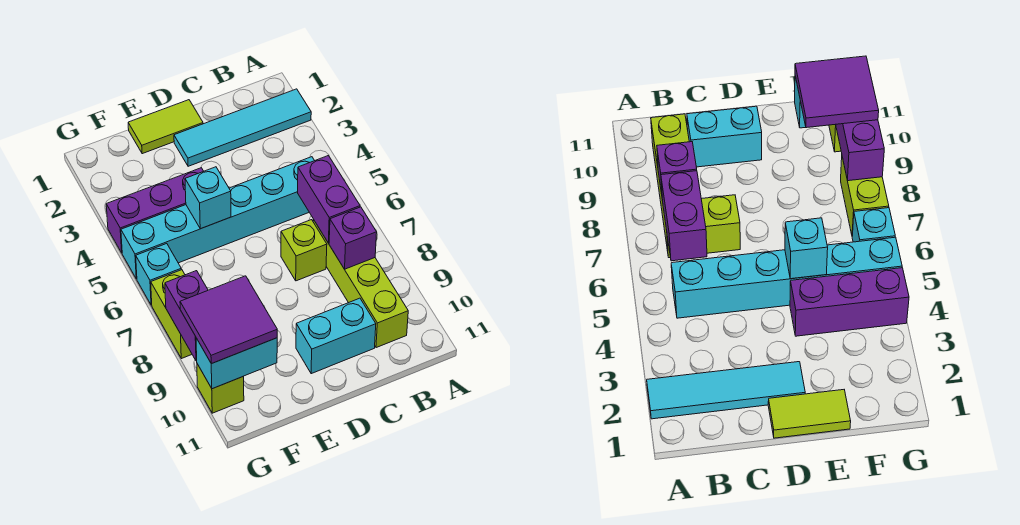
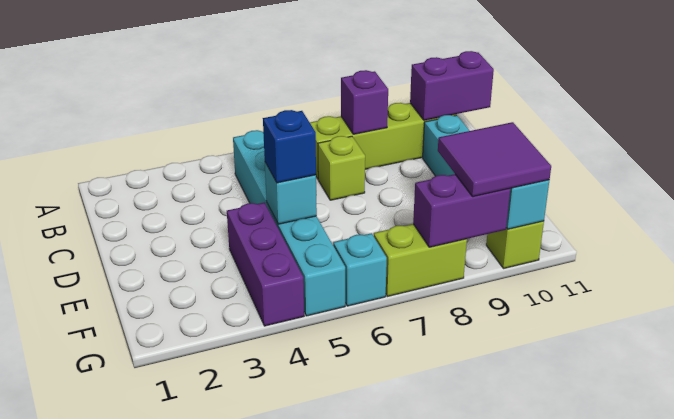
cyan tile A2:D2 level 1 -> none
purple brick B6:B7 level 2 -> purple brick B10:B11 level 2
lime tile D1:E1 level 1 -> none
none -> blue brick E5 level 3

